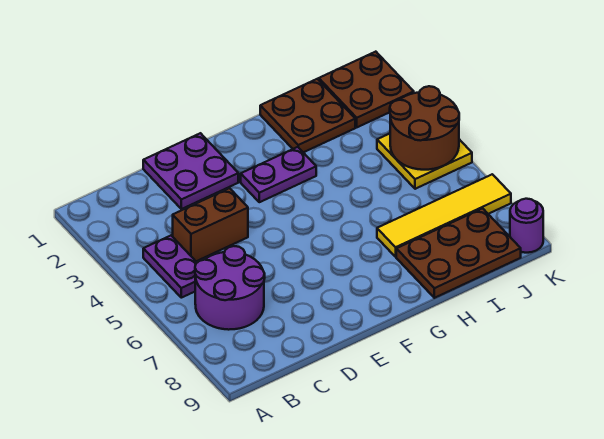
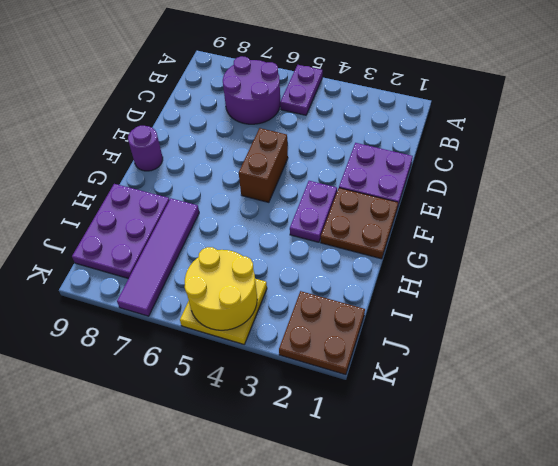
purple plate B4:B5 level 1 -> purple plate A5:B5 level 1
brown brick C4:D4 level 1 -> brown brick E5:F5 level 1
brown plate H1:I2 level 1 -> brown plate F1:G2 level 1
yellow tile H7:K7 level 1 -> purple tile H7:K7 level 1
brown plate H8:J9 level 1 -> purple plate H8:J9 level 1
brown round brick J4:K5 level 2 -> yellow round brick J4:K5 level 2
purple round brick K9 level 1 -> purple round brick F9 level 1

